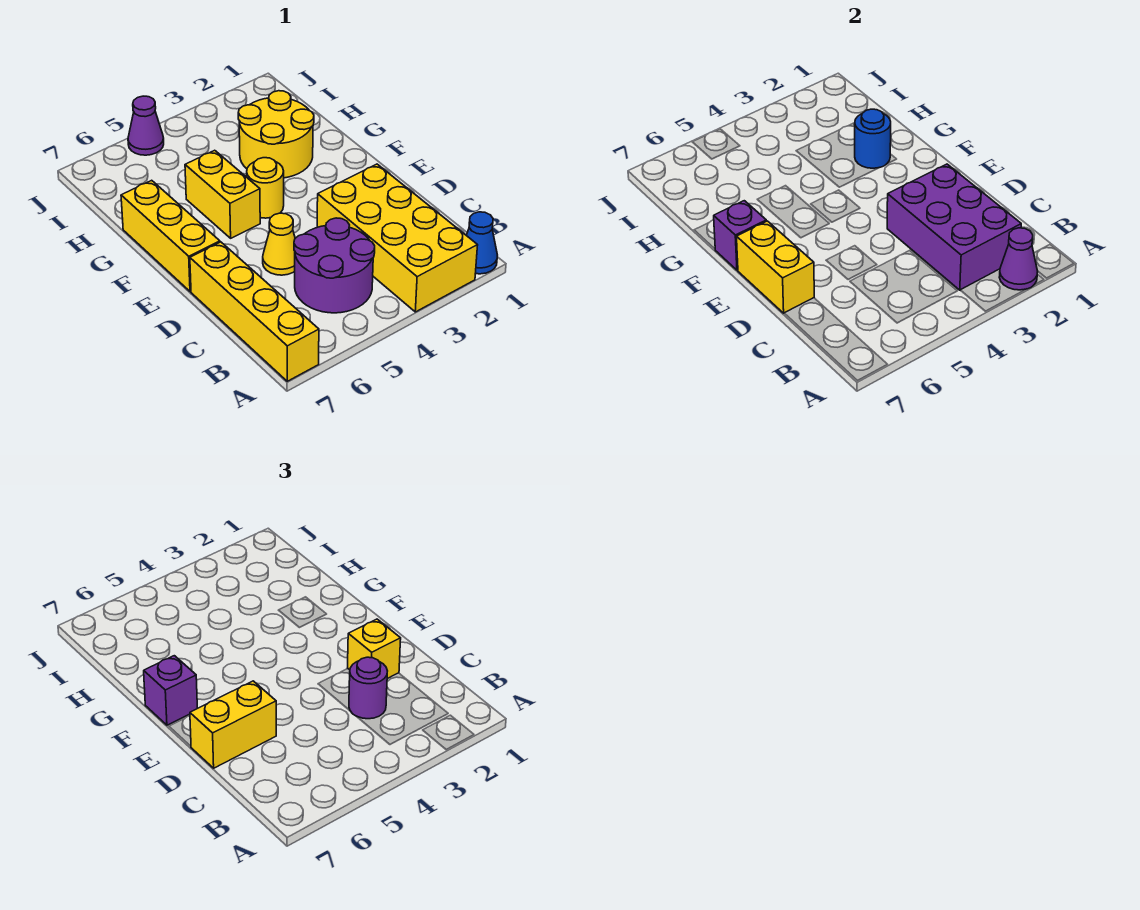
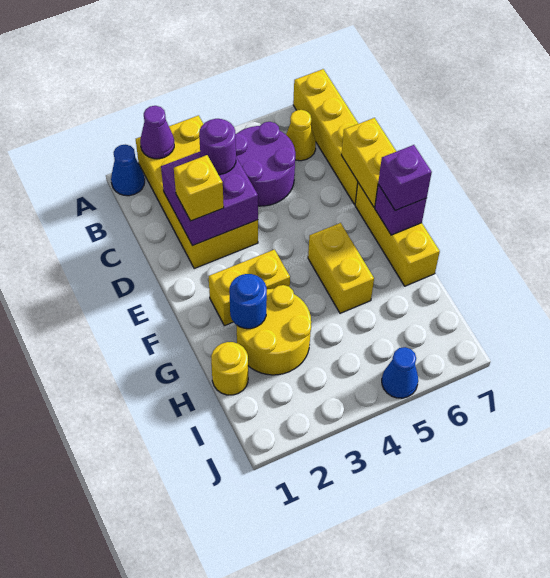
purple brick B2:D3 level 2 -> purple brick C2:D3 level 2
yellow cone D5 level 1 -> yellow cone B6 level 1
yellow brick D6:D7 level 3 -> yellow brick F2:F3 level 1
yellow round brick F4 level 1 -> yellow round brick H1 level 1
purple cone J5 level 1 -> blue cone J5 level 1

